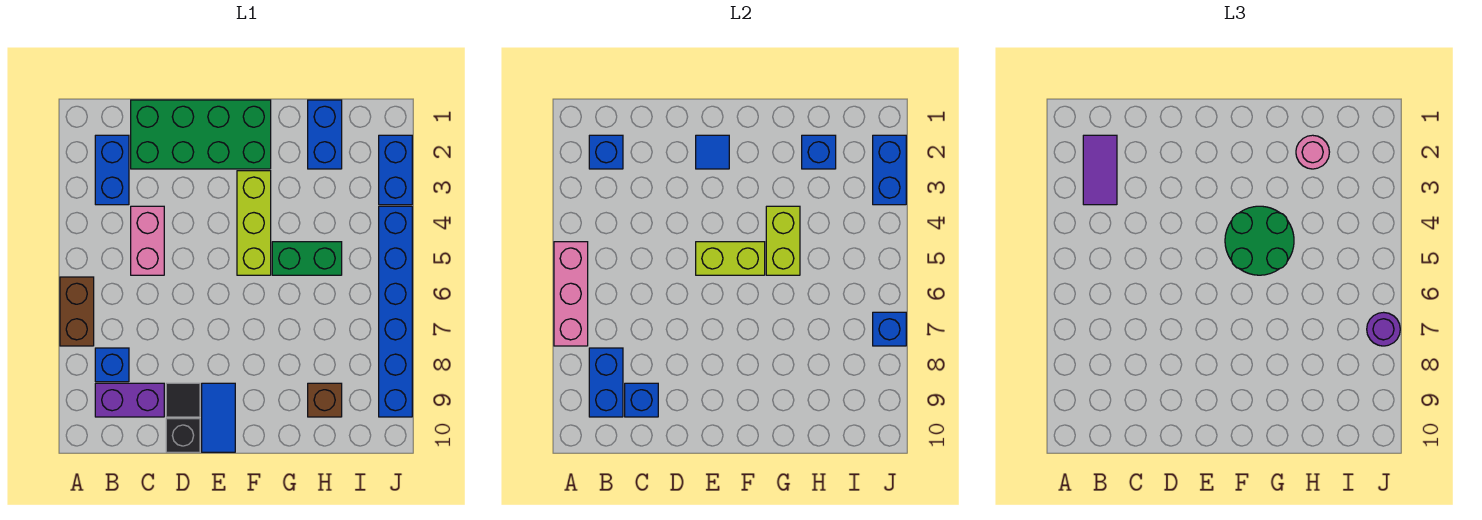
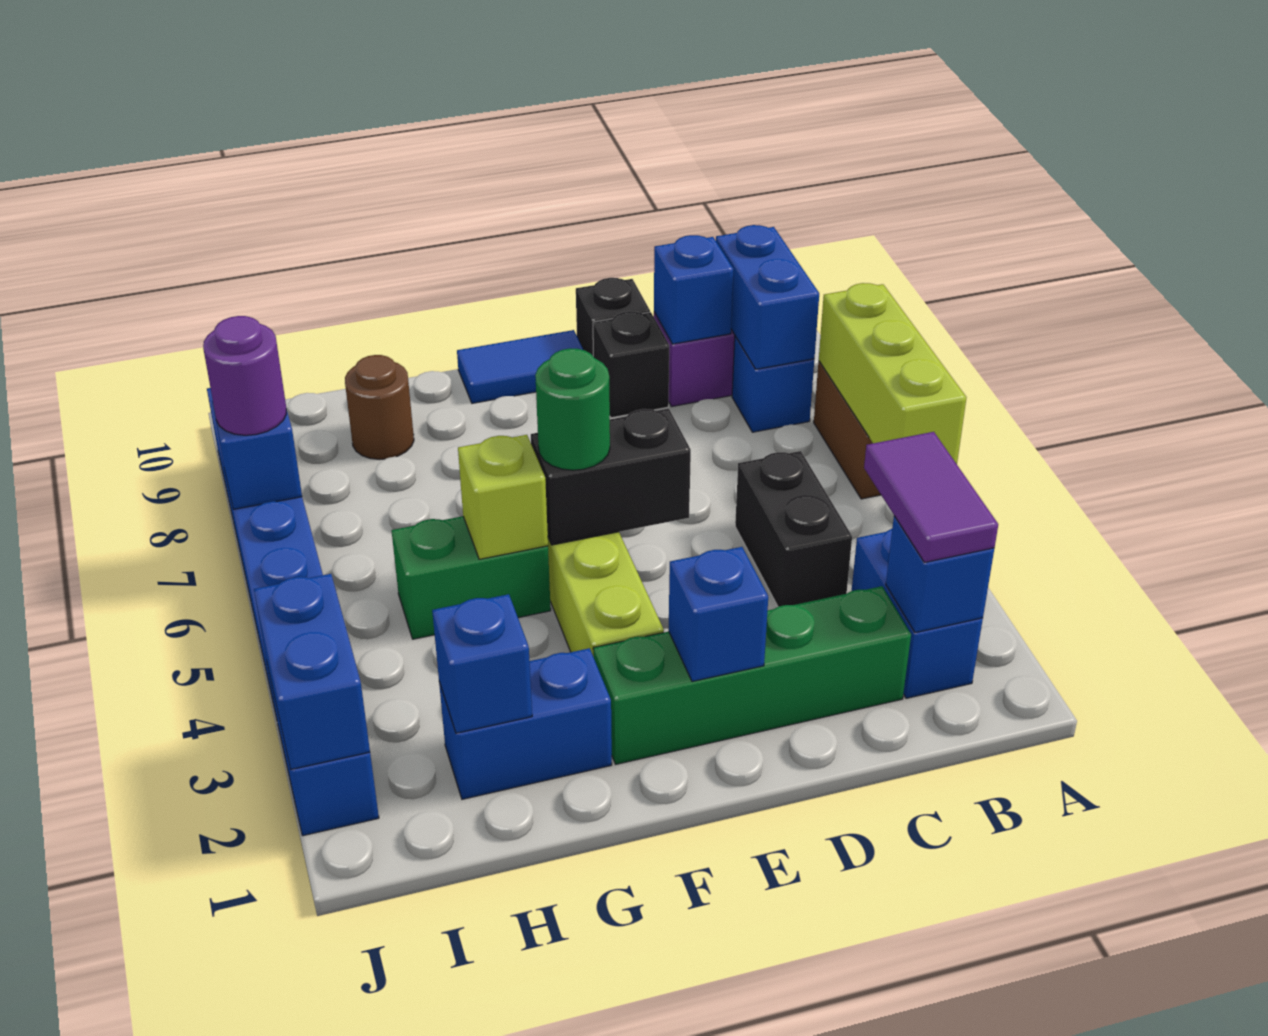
pink brick A5:A7 level 2 -> lime brick A5:A7 level 2
green brick C1:F2 level 1 -> green brick C2:F2 level 1
pink brick C4:C5 level 1 -> black brick C4:C5 level 1
black tile D9 level 1 -> black brick D9 level 1
blue tile E2 level 2 -> blue brick E2 level 2
lime brick E5:F5 level 2 -> black brick E5:F5 level 2
blue tile E9:E10 level 1 -> blue tile E10:F10 level 1
green round brick F4:G5 level 3 -> green round brick F5 level 3
lime brick G4:G5 level 2 -> lime brick G5 level 2
blue brick H1:H2 level 1 -> blue brick G2:H2 level 1
pink round brick H2 level 3 -> none
brown brick H9 level 1 -> brown round brick H9 level 1

